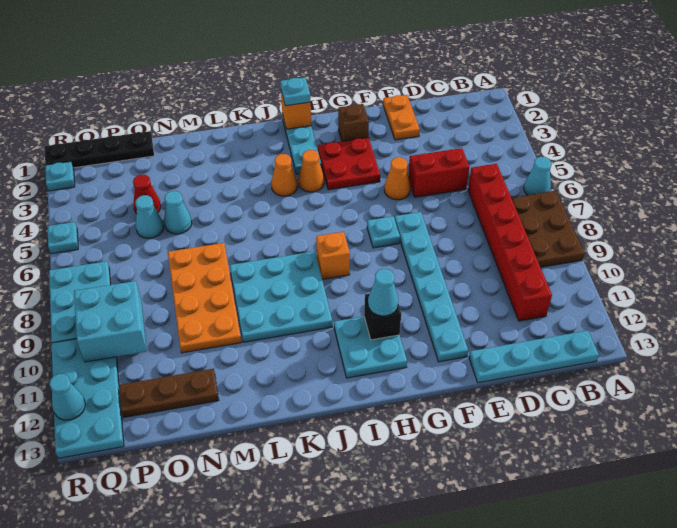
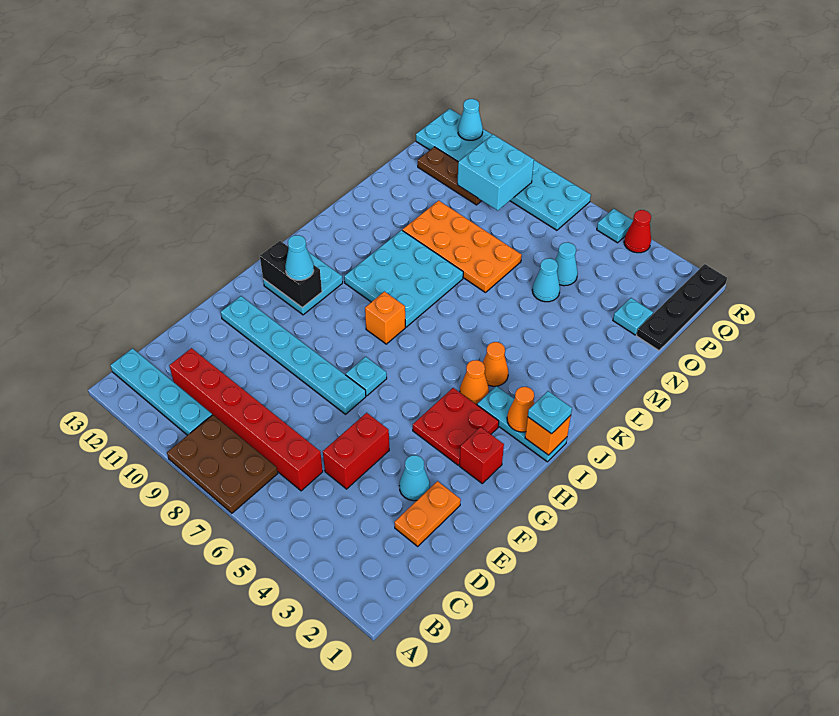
cyan cone A6 level 1 -> cyan cone E3 level 1
cyan plate B13:E13 level 1 -> cyan plate B10:B13 level 1
orange plate E1:E2 level 1 -> orange plate D2:E2 level 1
orange cone F5 level 1 -> orange cone I2 level 2
brown brick G2 level 1 -> red brick G2 level 1
black brick H11 level 2 -> black brick H11:H12 level 2
brown plate N12:P12 level 1 -> brown plate P10:P12 level 1
red cone O4 level 1 -> red cone R4 level 1
cyan plate R2 level 1 -> cyan plate O2 level 1

